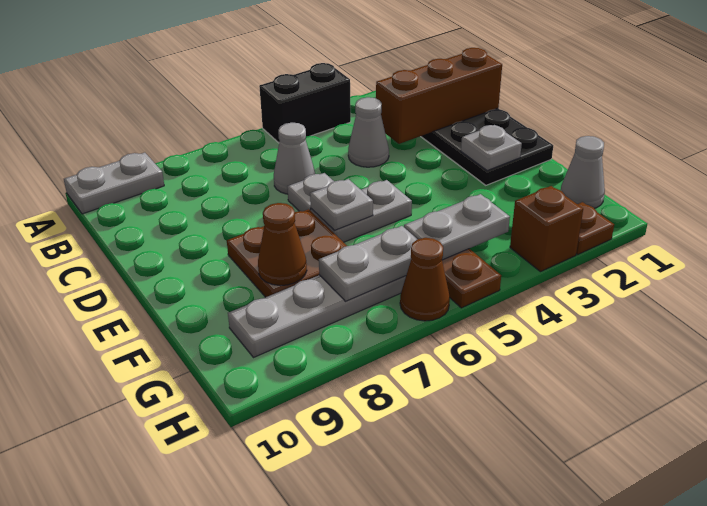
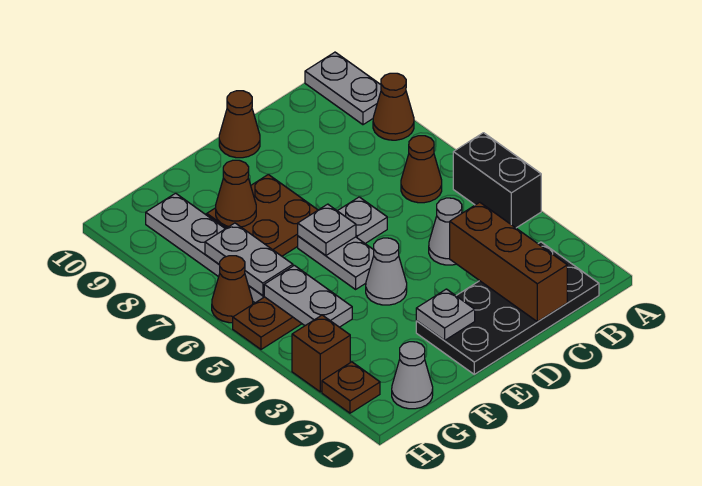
none -> brown cone A8 level 1
none -> brown cone B6 level 1
grey cone C6 level 1 -> grey cone E4 level 1
none -> brown cone D10 level 1

